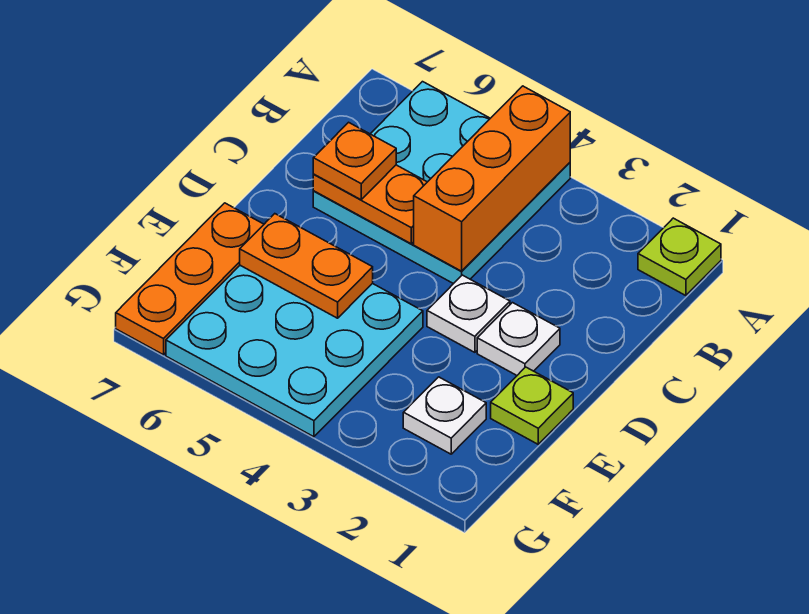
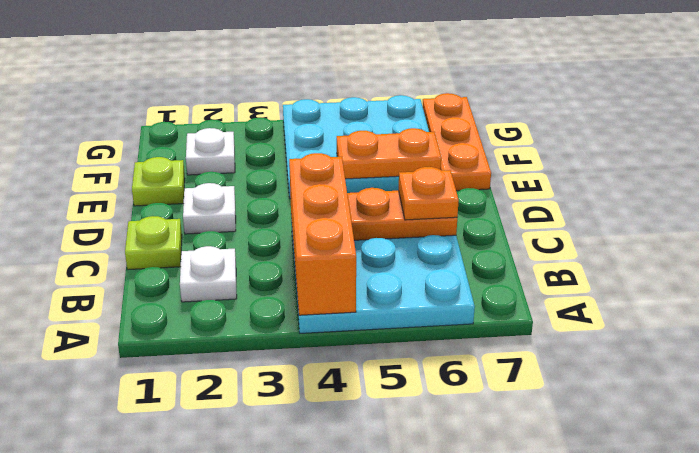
lime plate A1 level 1 -> lime plate C1 level 1
white plate D3 level 1 -> white plate B2 level 1

